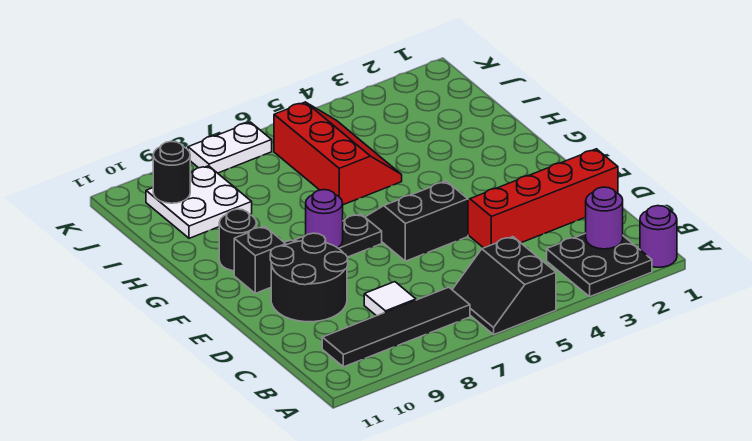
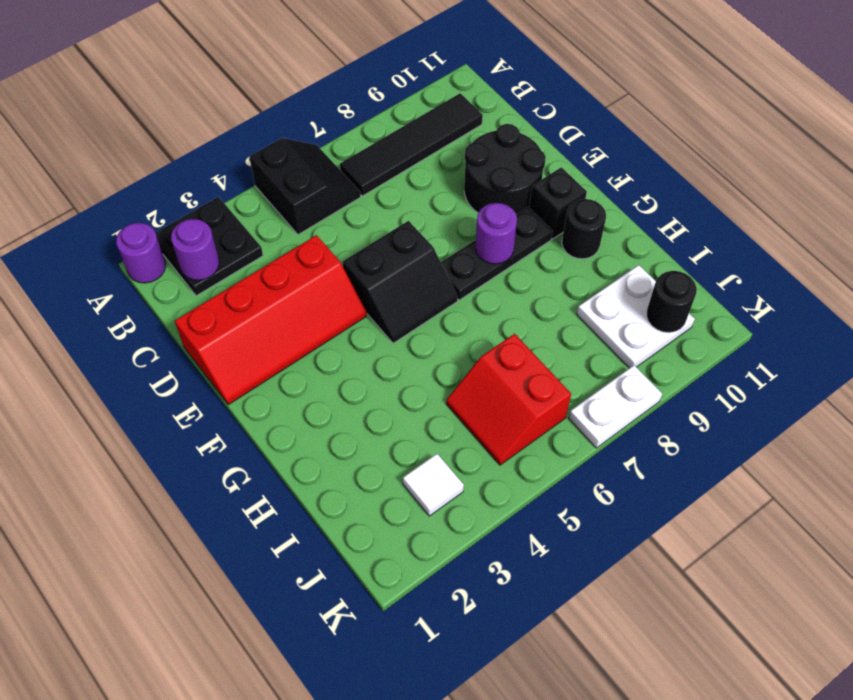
white tile C8 level 1 -> white tile J3 level 1
red slope H5:J6 level 1 top 6 -> red slope I5:J6 level 1 top 6

